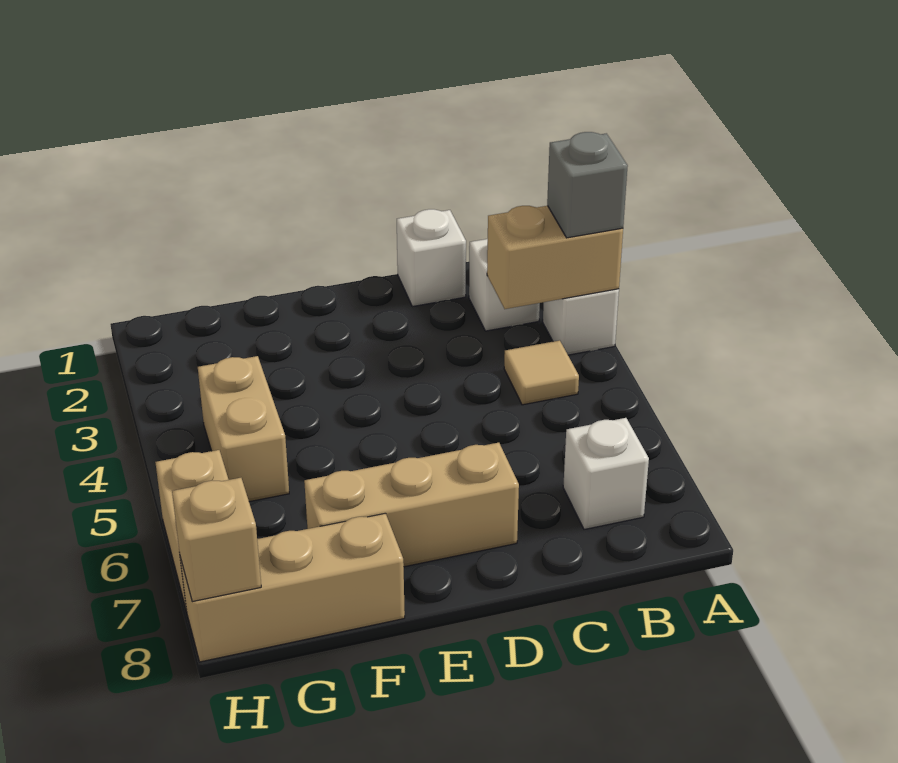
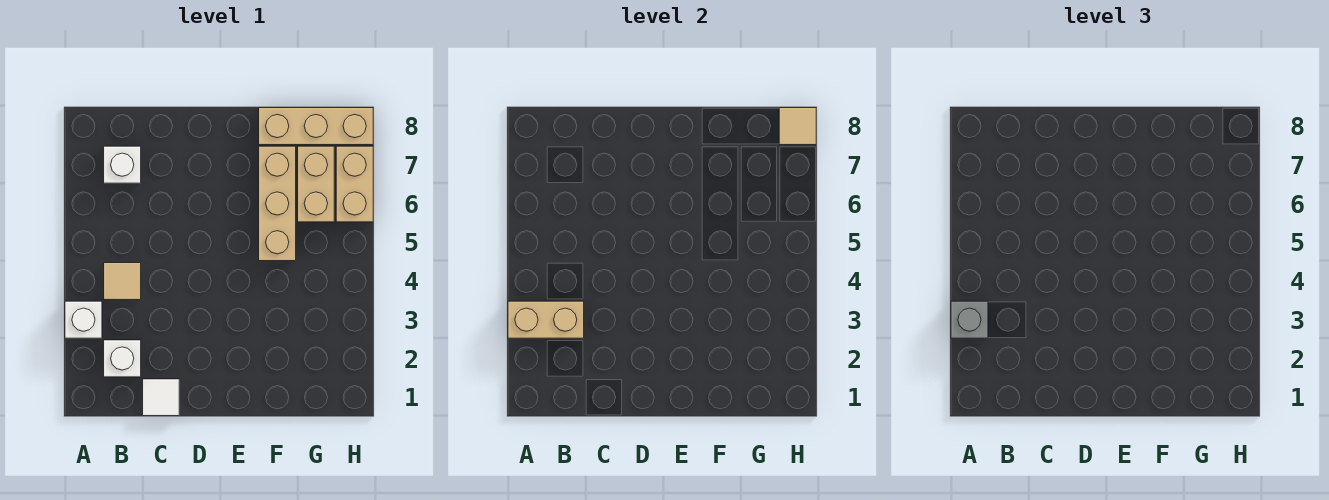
white brick C1 level 1 -> white tile C1 level 1
tan brick D7:F7 level 1 -> tan brick F5:F7 level 1
tan brick G4:G5 level 1 -> tan brick G6:G7 level 1
tan brick H8 level 2 -> tan tile H8 level 2

